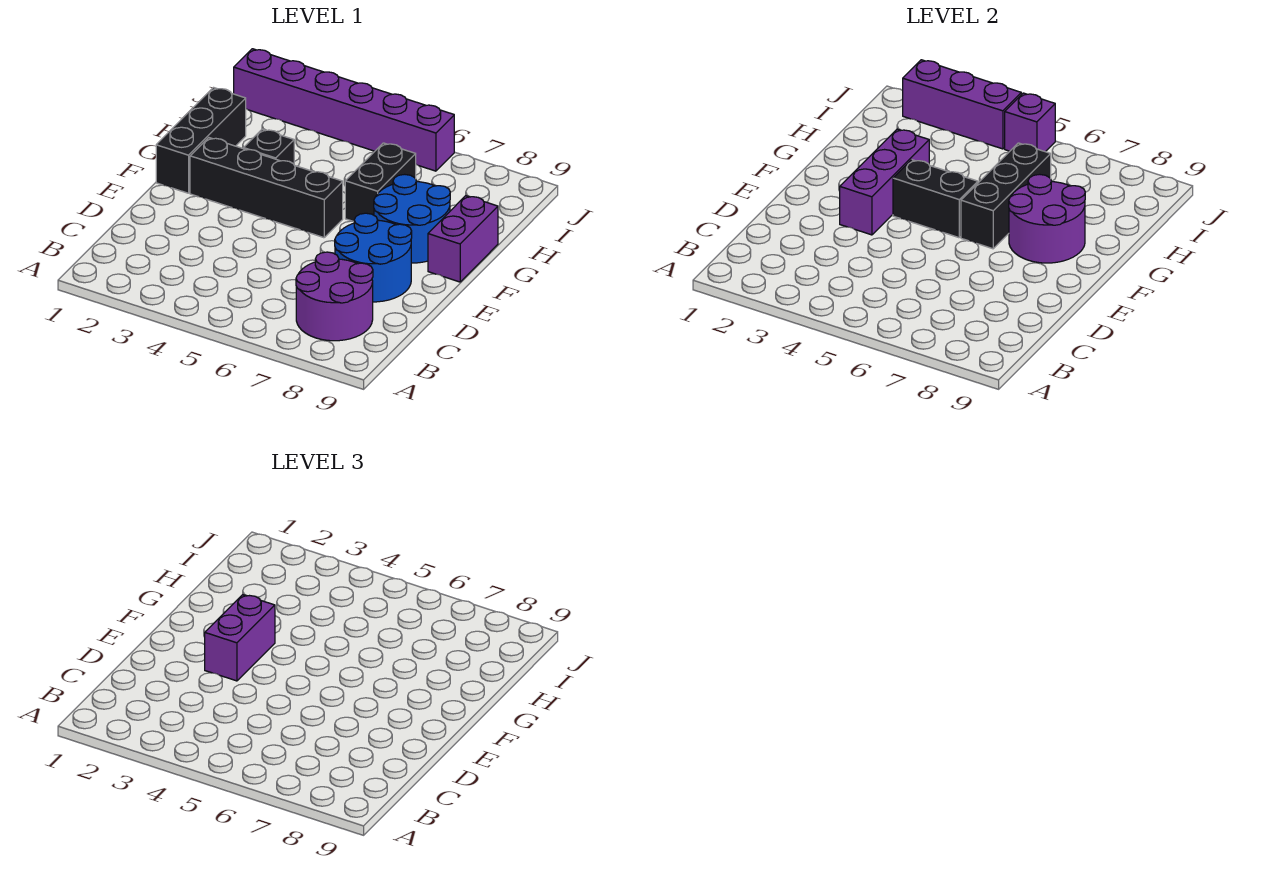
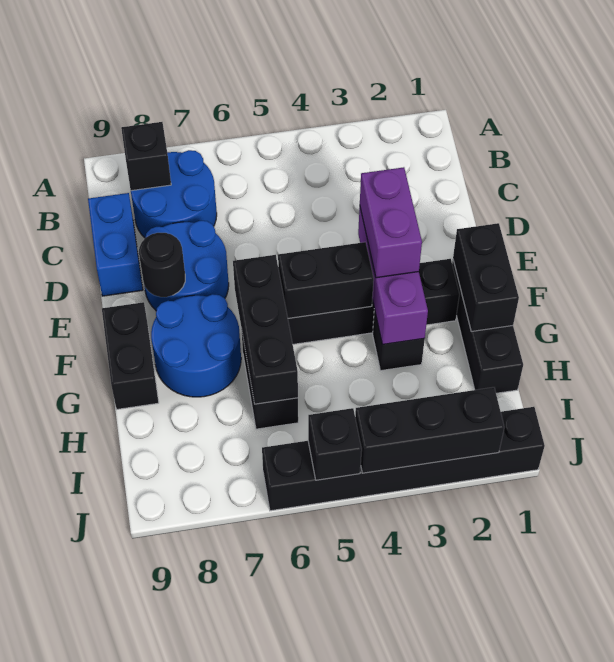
purple round brick B7:C8 level 1 -> blue round brick B7:C8 level 1
none -> black brick B8 level 2
none -> blue brick C9:D9 level 1
none -> black round brick E8 level 2
none -> black brick F1:G1 level 2
purple round brick F7:G8 level 2 -> none
purple brick F9:G9 level 1 -> black brick F9:G9 level 1
purple brick J1:J6 level 1 -> black brick J1:J6 level 1
purple brick J2:J4 level 2 -> black brick J2:J4 level 2
purple brick J5 level 2 -> black brick J5 level 2

